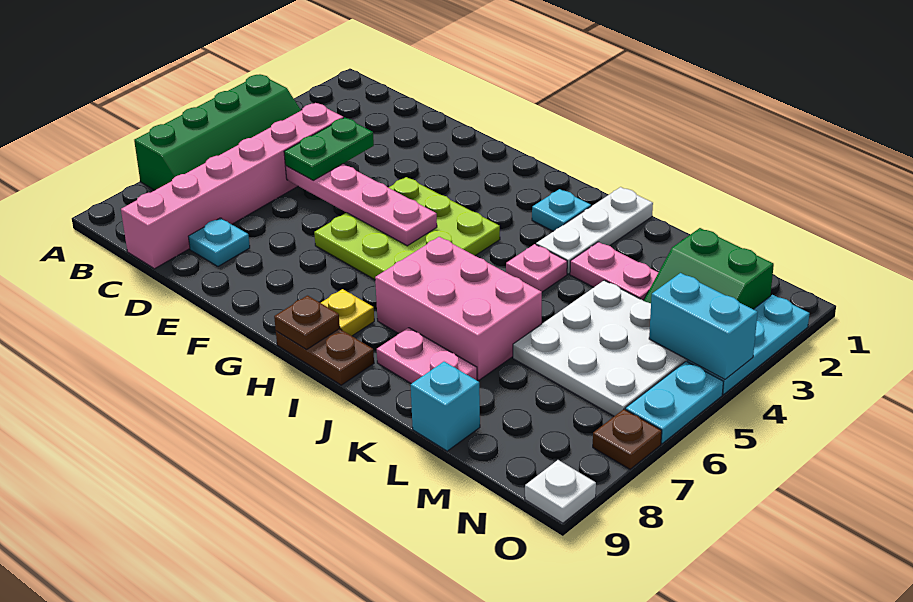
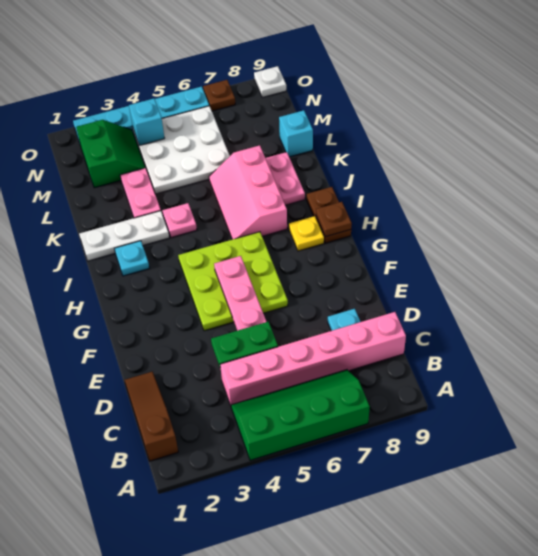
none -> brown slope B1:D1 level 1 top B
pink brick I6:K7 level 1 -> pink slope I6:K7 level 1 top 7
cyan brick N4:O4 level 2 -> cyan brick N4 level 2

